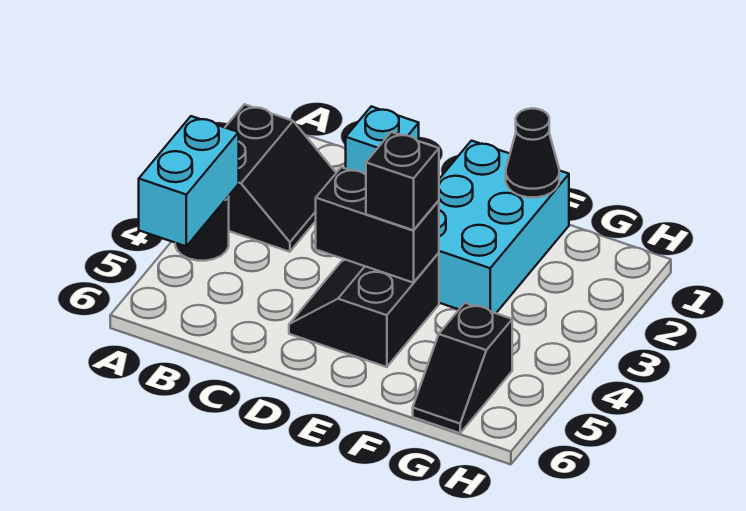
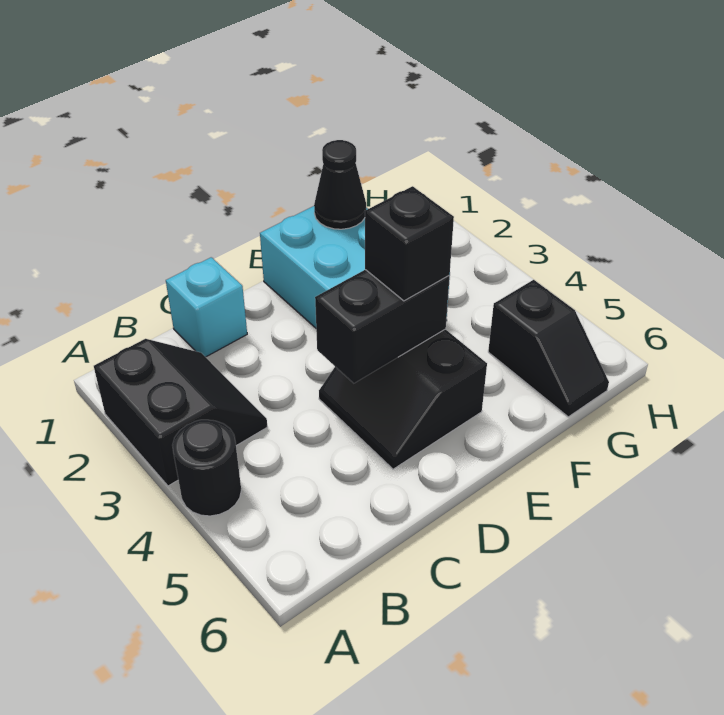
cyan brick A4:A5 level 2 -> none

